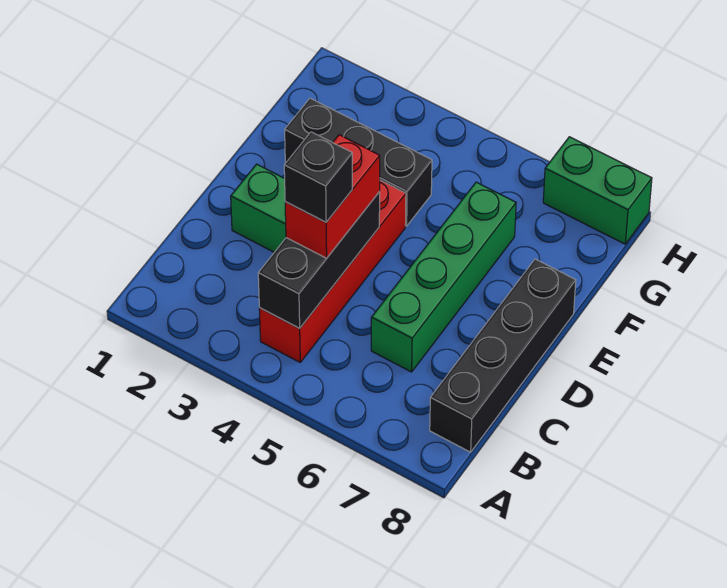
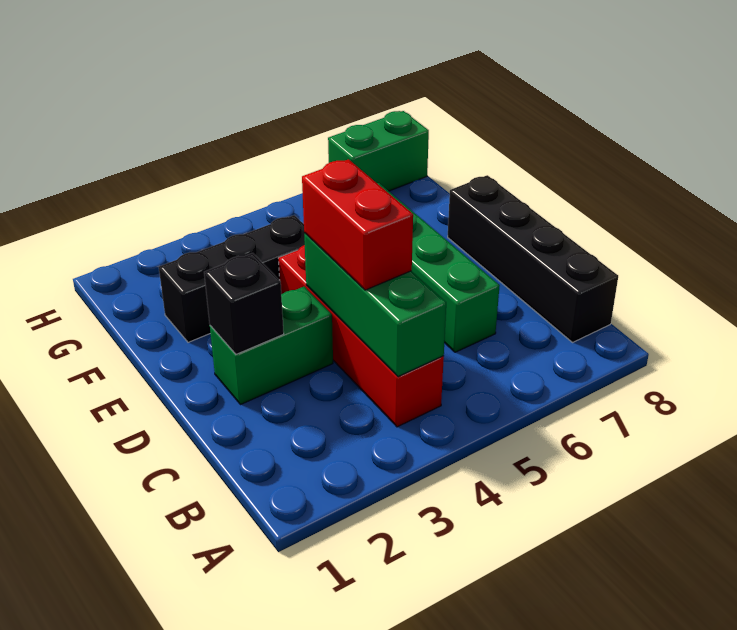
black brick B4:D4 level 2 -> green brick B4:D4 level 2
black brick C4 level 4 -> black brick D2 level 2

